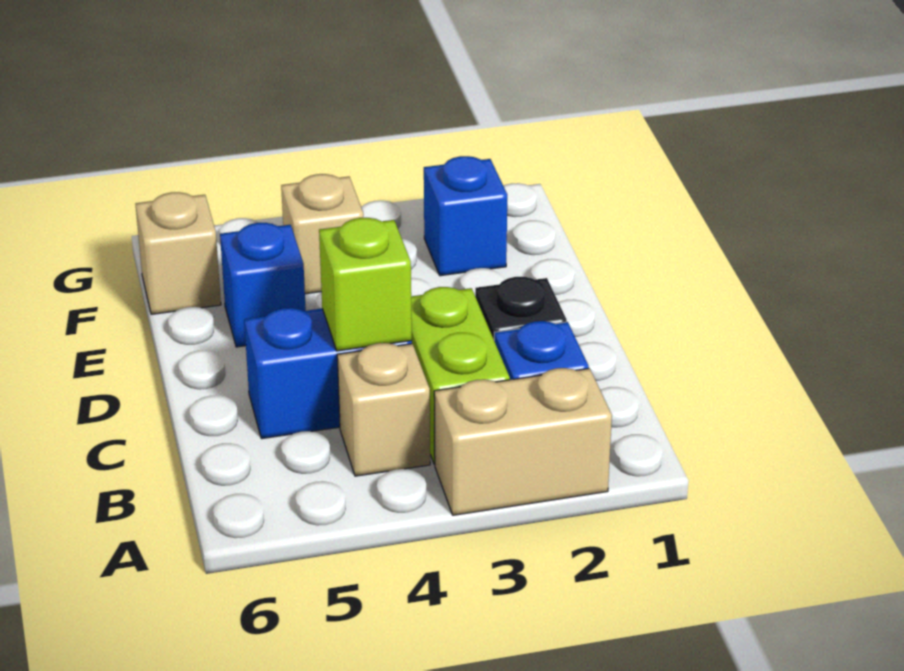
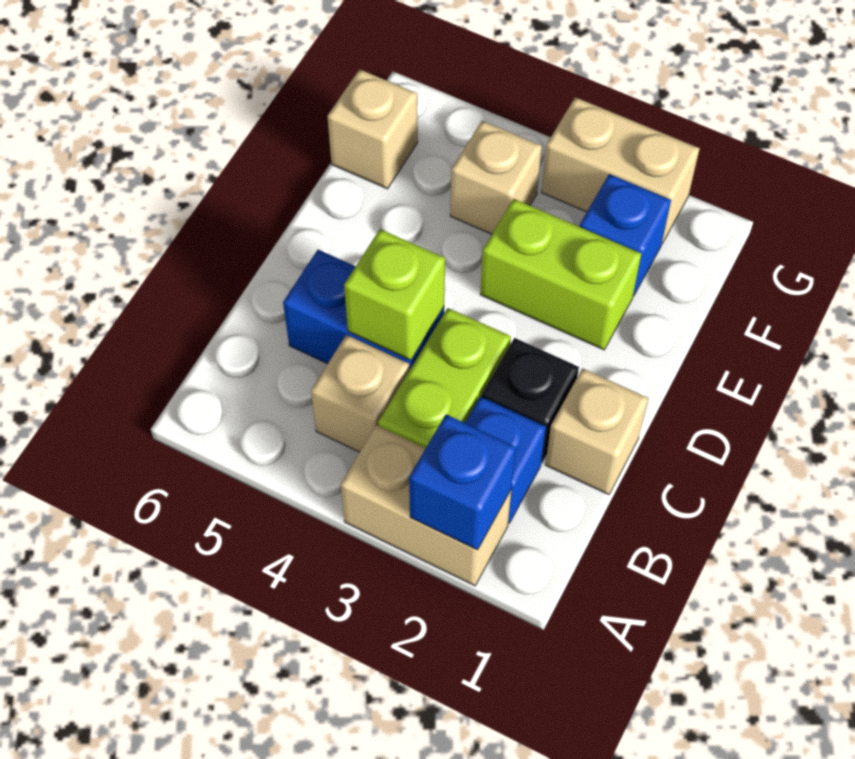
none -> tan brick C1 level 1
none -> lime brick E2:E3 level 1
blue brick E5 level 1 -> blue brick A2 level 2
none -> tan brick G2:G3 level 1

